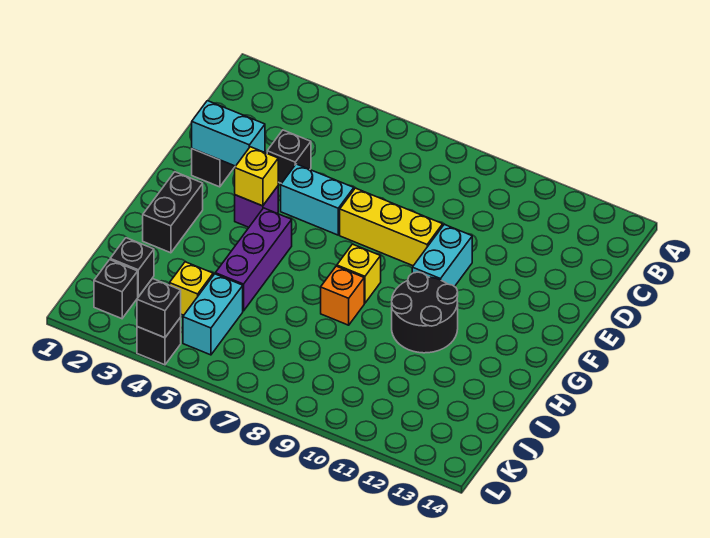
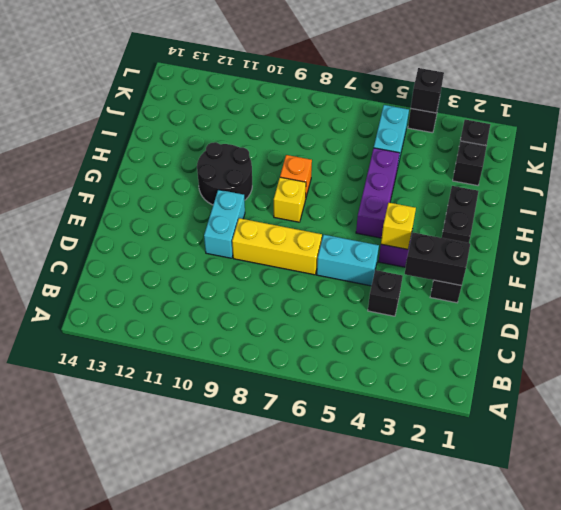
cyan brick E2:E3 level 2 -> black brick E2:E3 level 2
yellow brick J4 level 1 -> none

